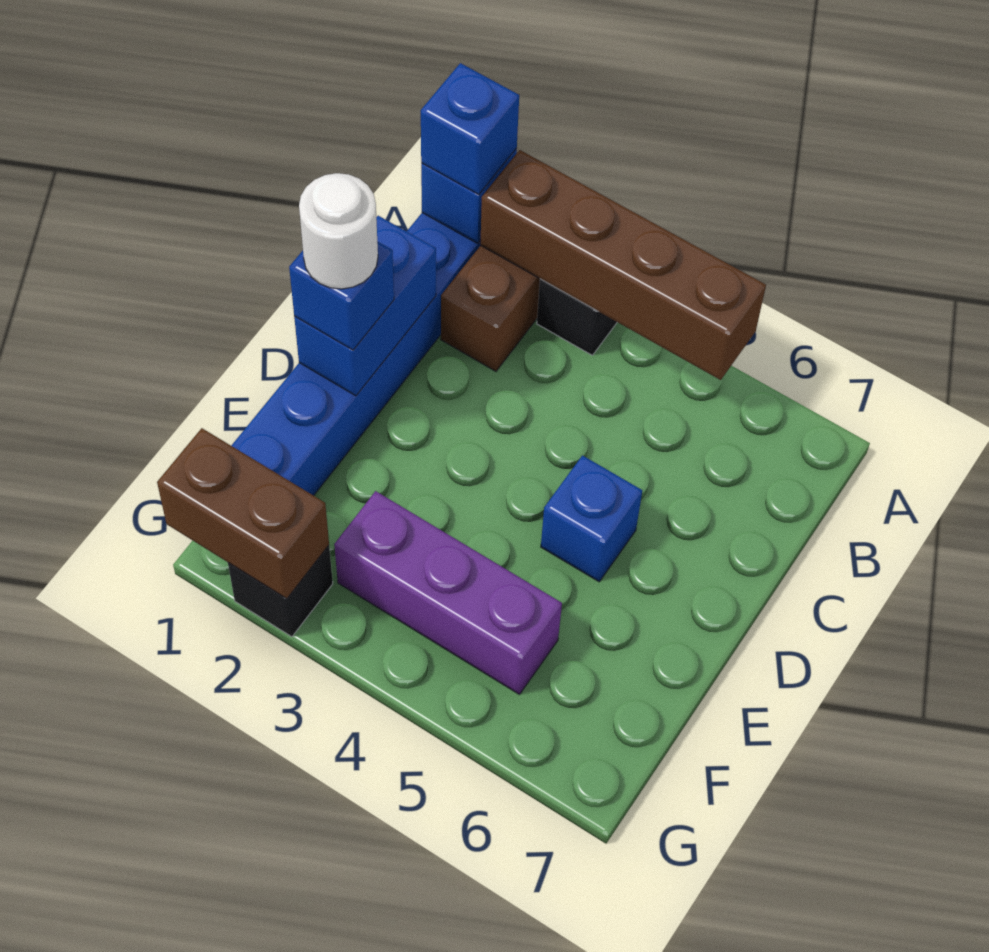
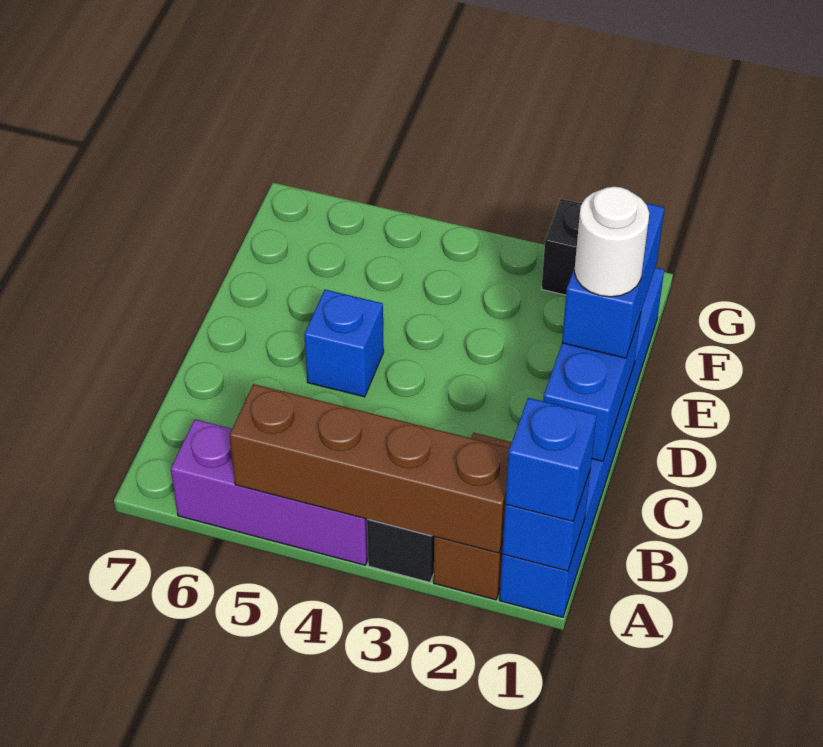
blue brick D1 level 3 -> blue brick D1:E1 level 3
purple brick F3:F5 level 1 -> purple brick A4:A6 level 1
brown brick G1:G2 level 2 -> none

